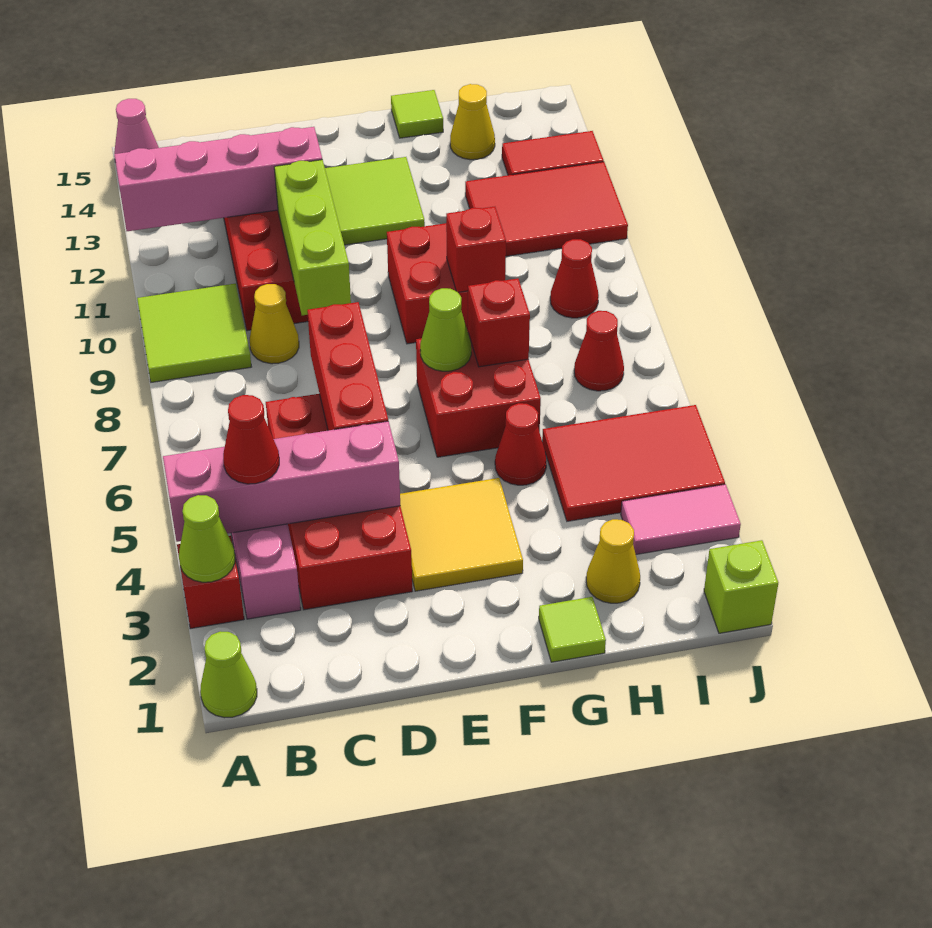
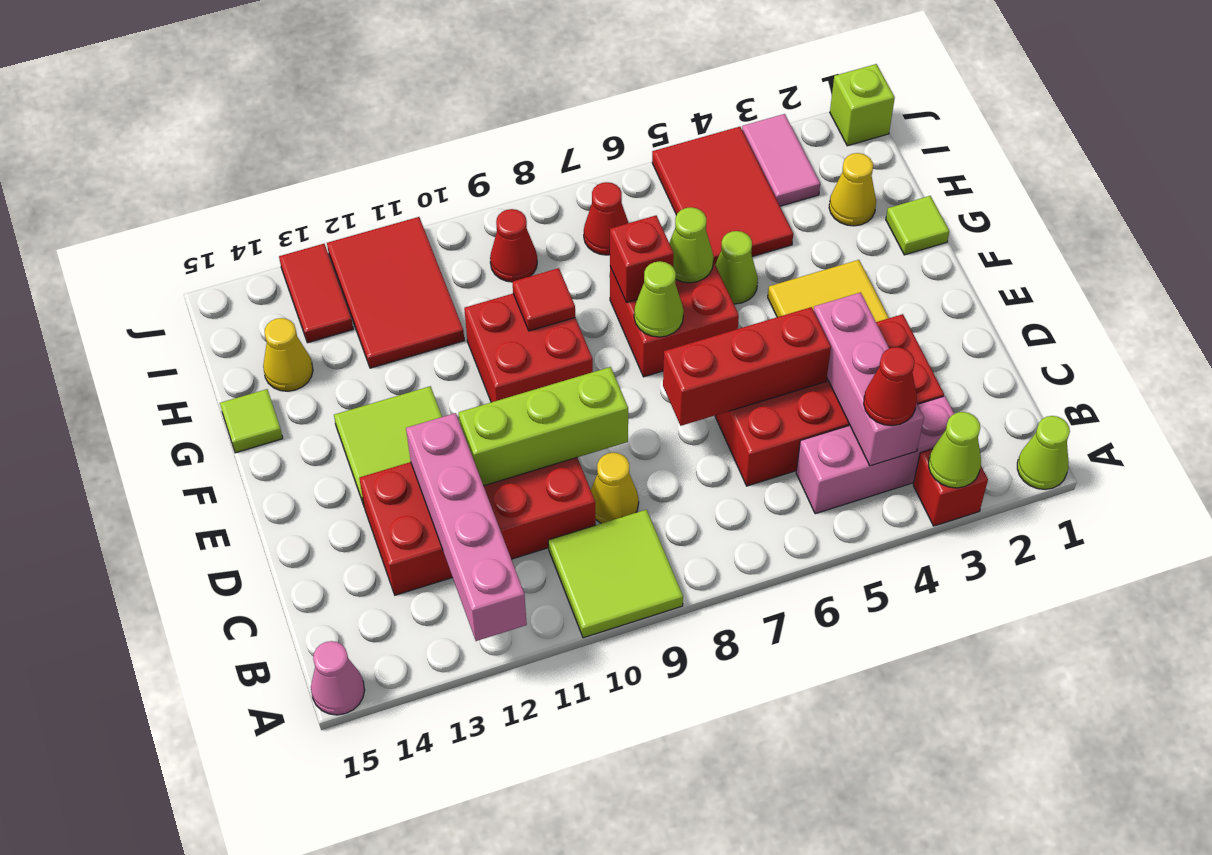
pink brick A4:D4 level 2 -> pink brick B4:D4 level 2
red cone G5 level 1 -> lime cone G5 level 1
none -> lime cone G6 level 2
red brick G9 level 2 -> red tile G9 level 2

